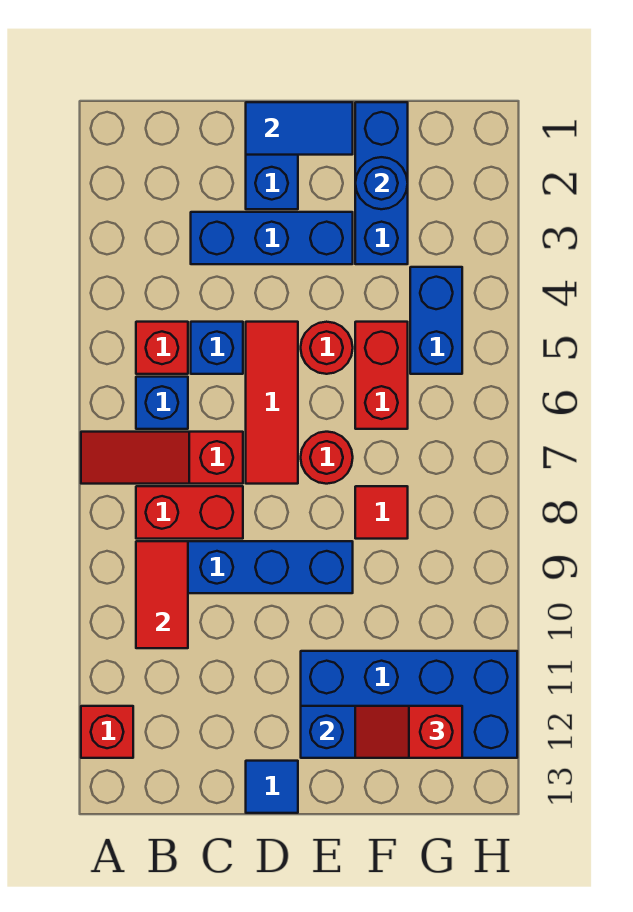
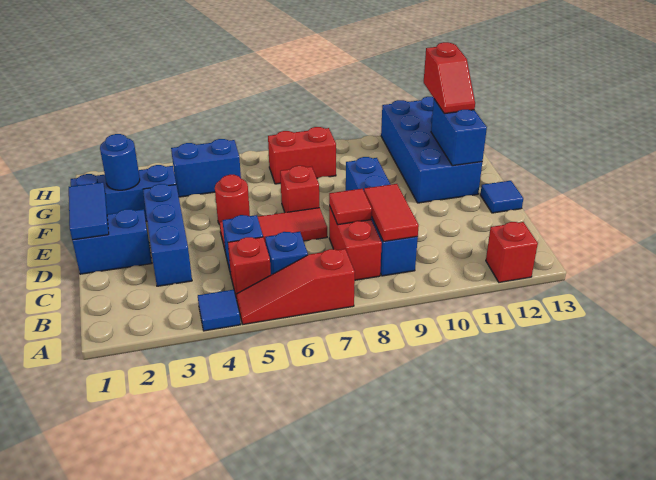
none -> blue tile A4 level 1
red slope A7:C7 level 1 top C -> red slope A5:A7 level 1 top 7
red tile B9:B10 level 2 -> red tile B9:C9 level 2
red round brick E7 level 1 -> red brick E7 level 1
red brick F5:F6 level 1 -> red brick G7:G8 level 1
red tile F8 level 1 -> red tile C8 level 2

